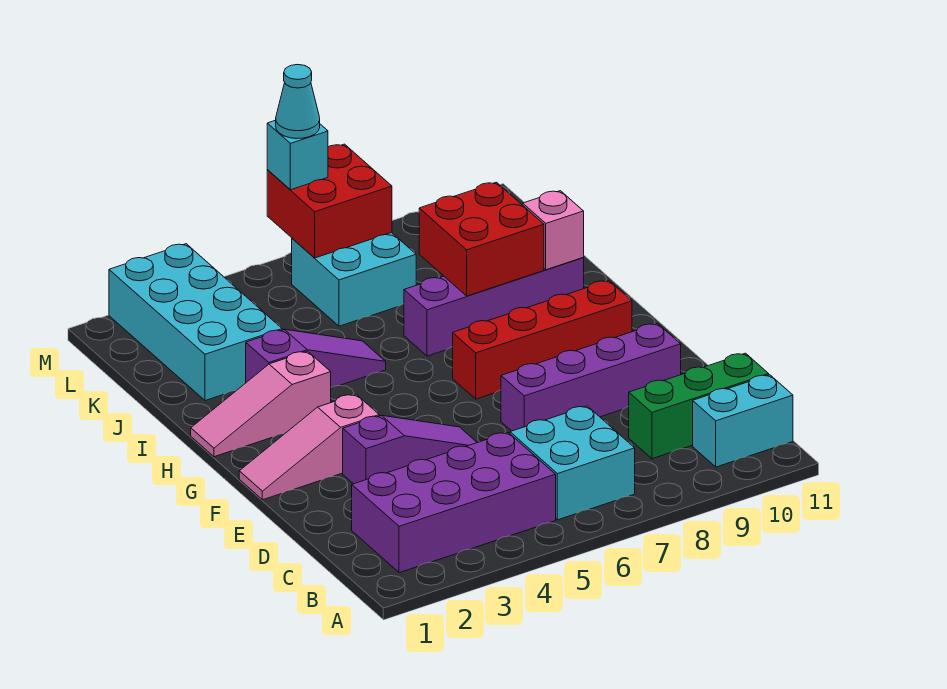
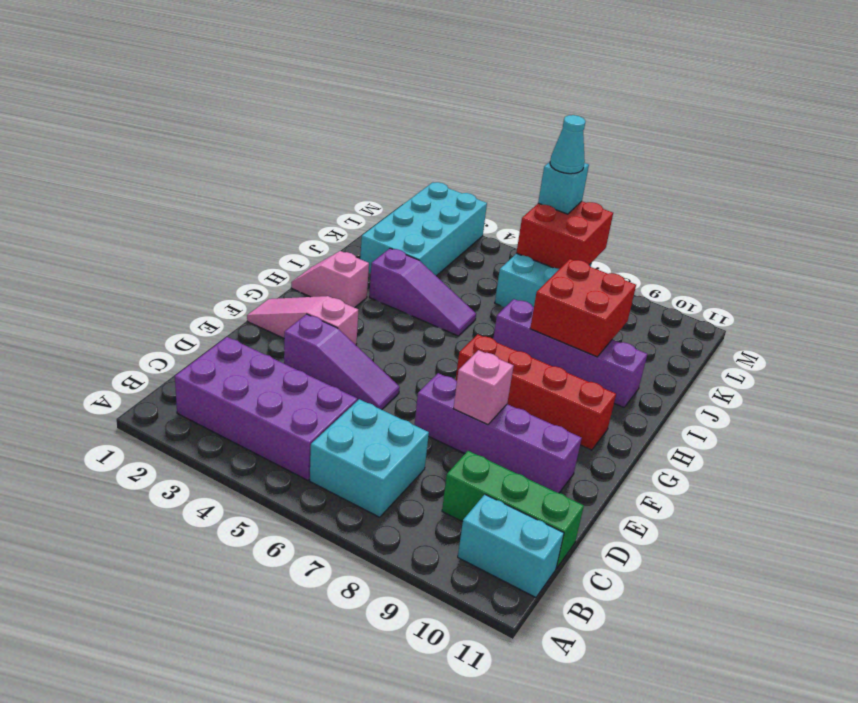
pink slope H1:H3 level 1 top 3 -> pink slope H1:H2 level 1 top 2
pink brick I10 level 2 -> pink brick E8 level 2

